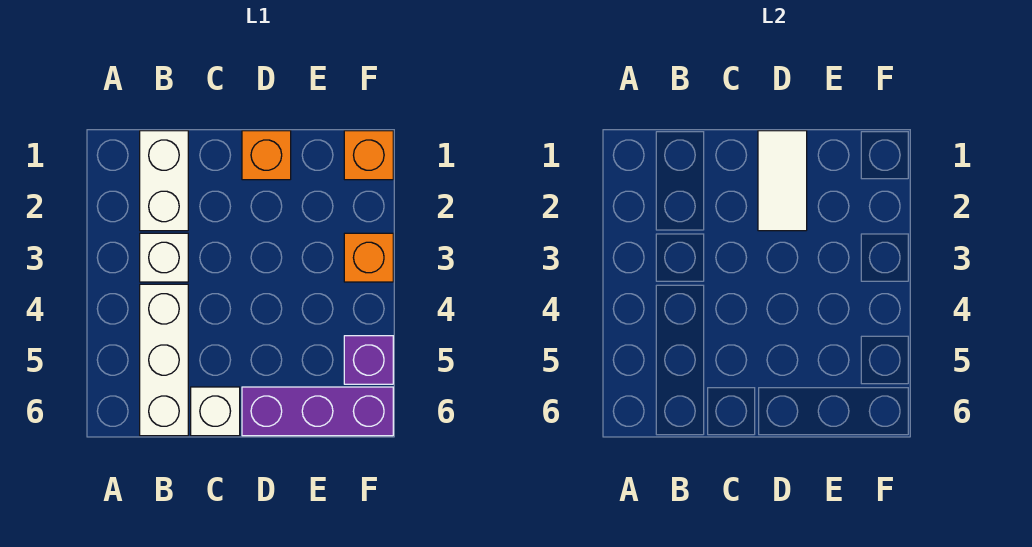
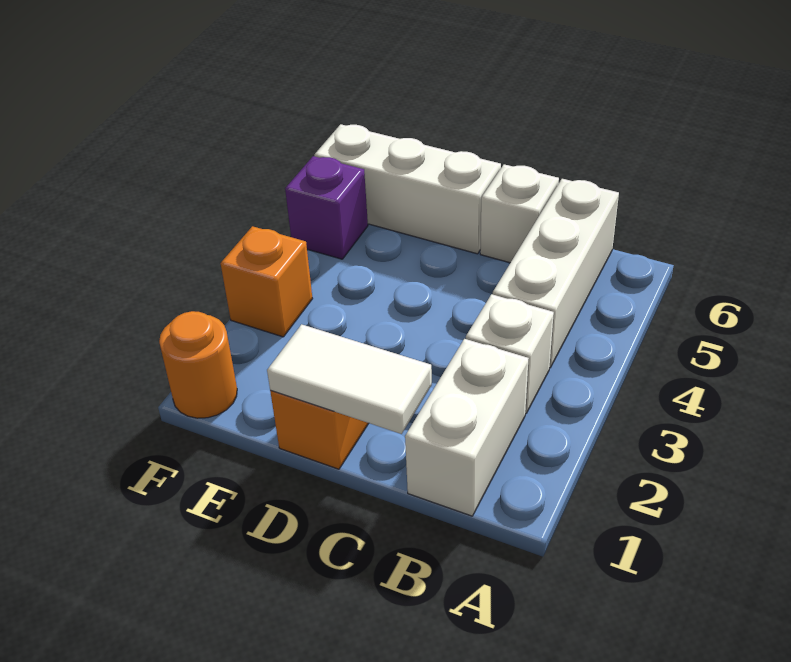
white tile D1:D2 level 2 -> white tile C1:D1 level 2
purple brick D6:F6 level 1 -> white brick D6:F6 level 1
orange brick F1 level 1 -> orange round brick F1 level 1

